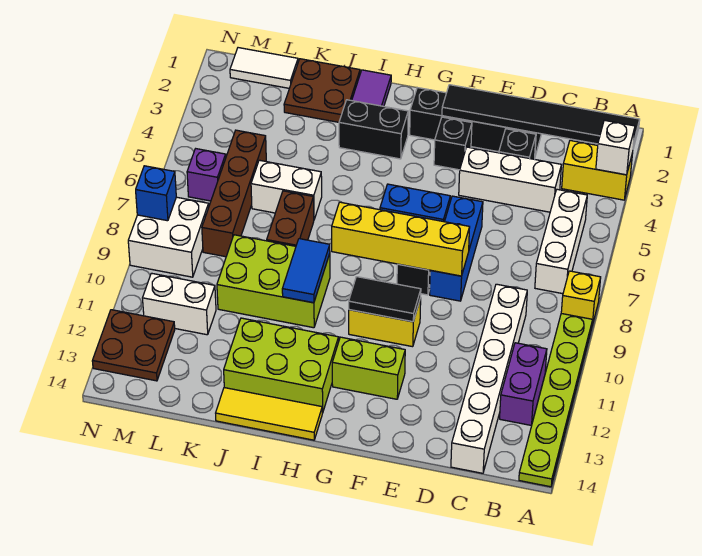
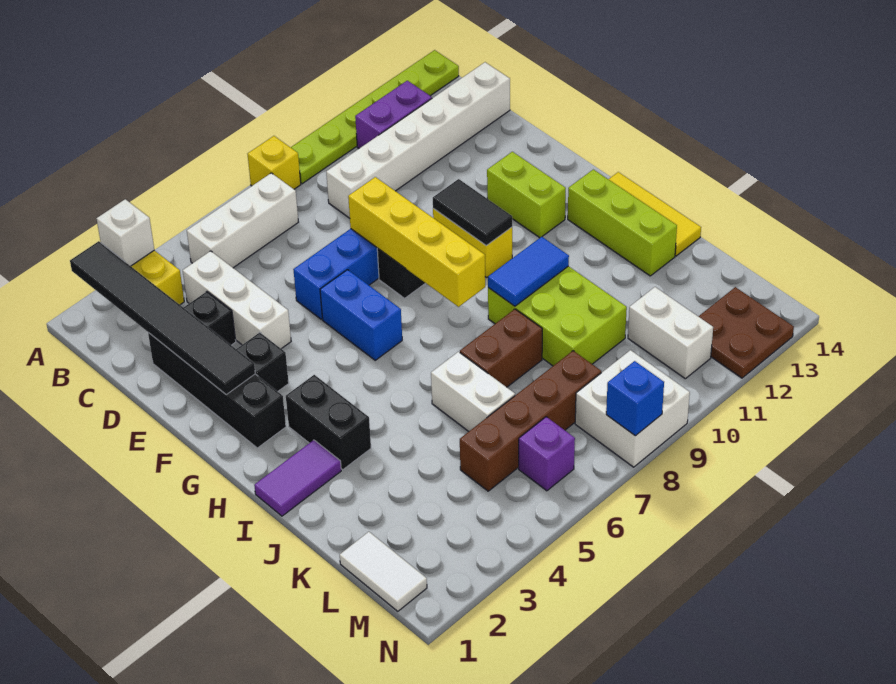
lime brick H12:J13 level 1 -> lime brick H13:J13 level 1
brown plate J1:K2 level 1 -> none

